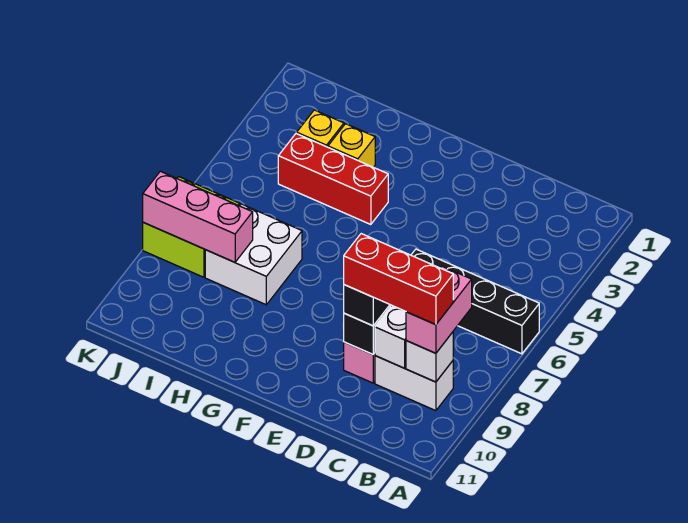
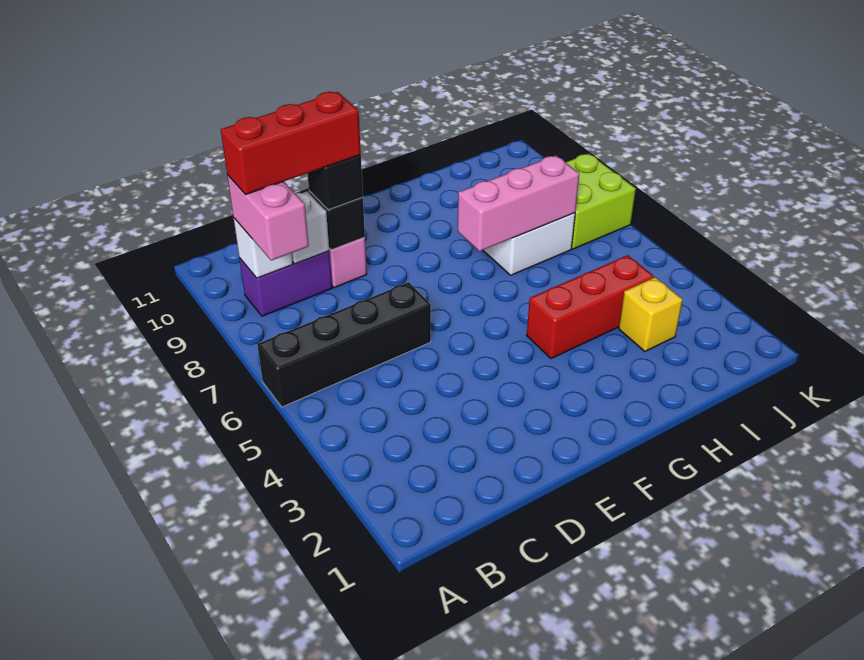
white brick B9:C9 level 1 -> purple brick B9:C9 level 1
yellow brick H3 level 1 -> none
pink brick I8:K8 level 2 -> pink brick G7:I7 level 2

